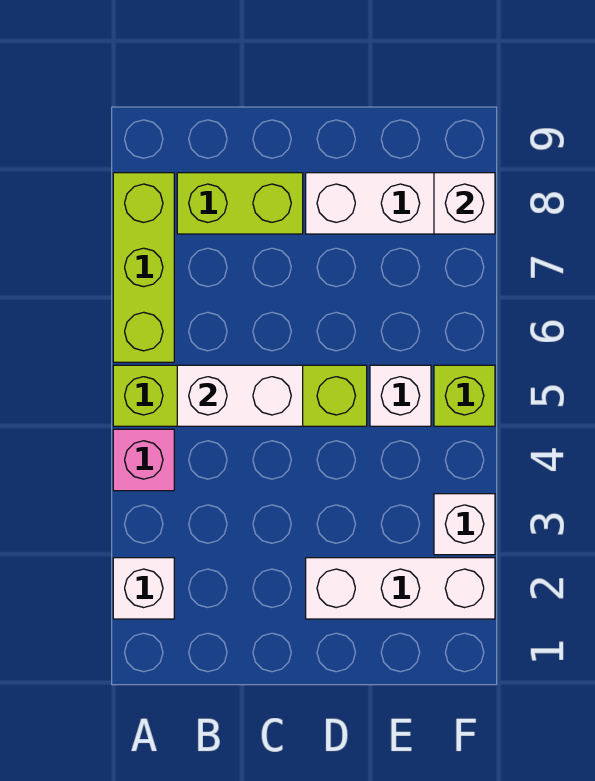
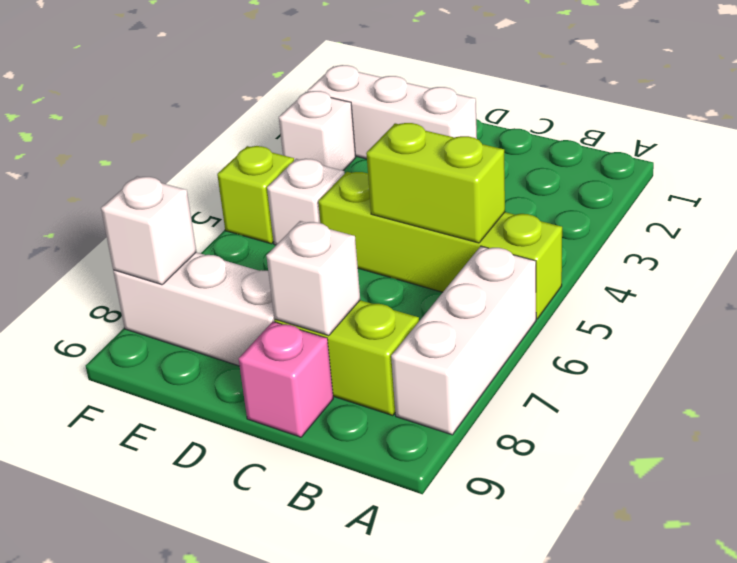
white brick A2 level 1 -> white brick C8 level 2
pink brick A4 level 1 -> pink brick C9 level 1
lime brick A6:A8 level 1 -> white brick A6:A8 level 1
white brick B5:C5 level 2 -> lime brick B5:C5 level 2

